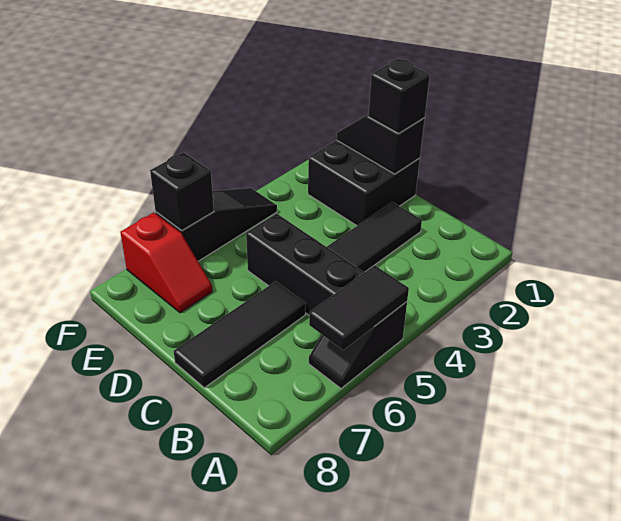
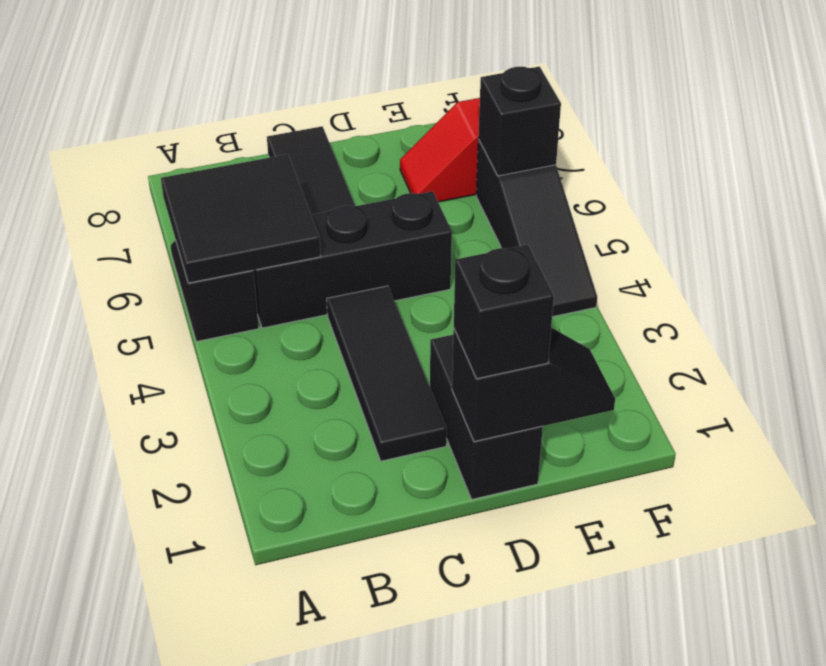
black tile A5:A6 level 2 -> black tile A5:B6 level 2
black brick D1:E2 level 1 -> black brick D1:D2 level 1

